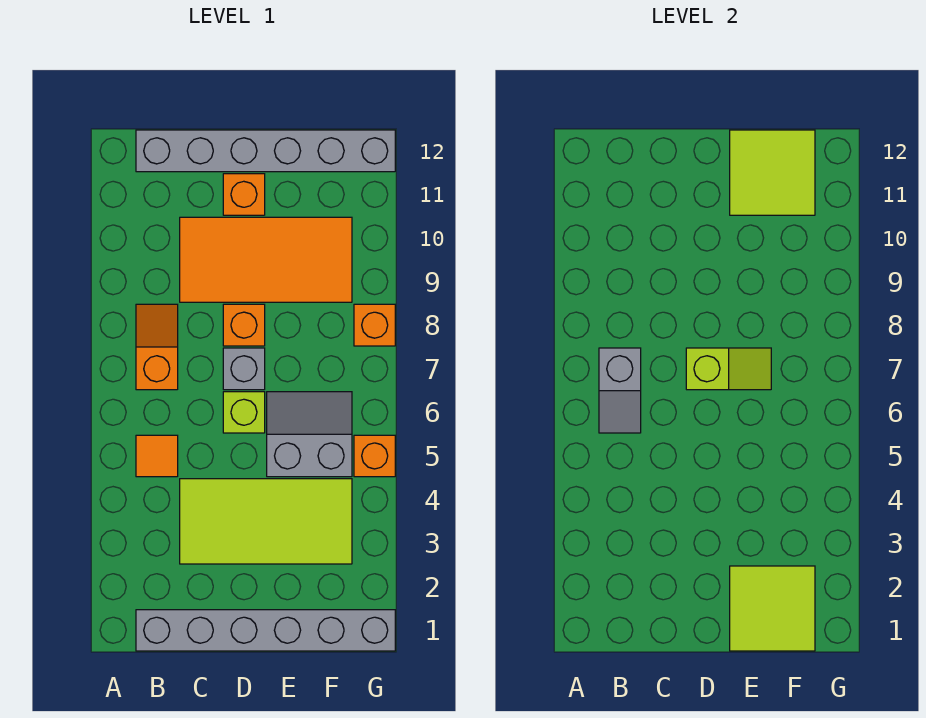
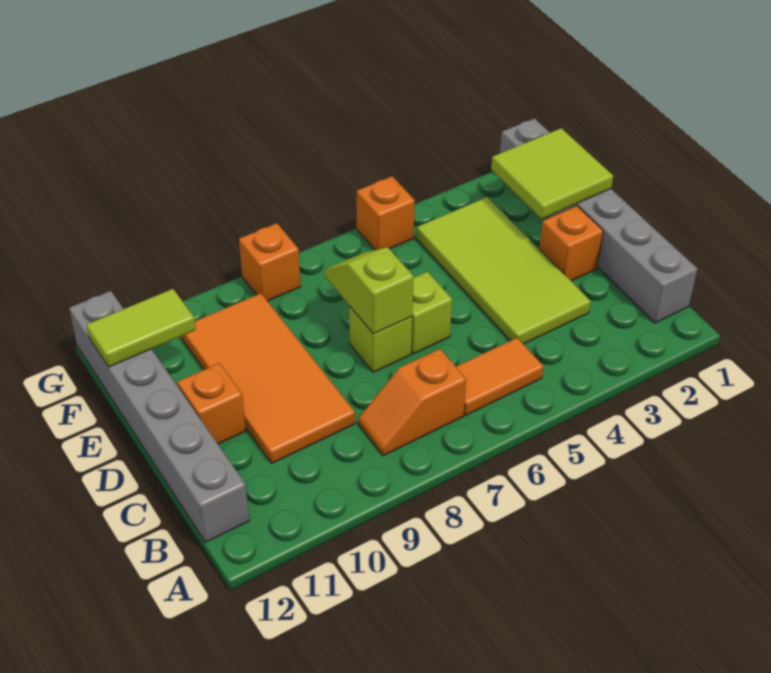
orange tile B5 level 1 -> orange tile B5:B6 level 1
grey slope B6:B7 level 2 top 7 -> none
grey brick D7 level 1 -> lime brick D7 level 1
orange brick D8 level 1 -> orange brick D2 level 1
grey slope E5:F6 level 1 top 5 -> none
lime tile E11:F12 level 2 -> lime tile F11:F12 level 2

